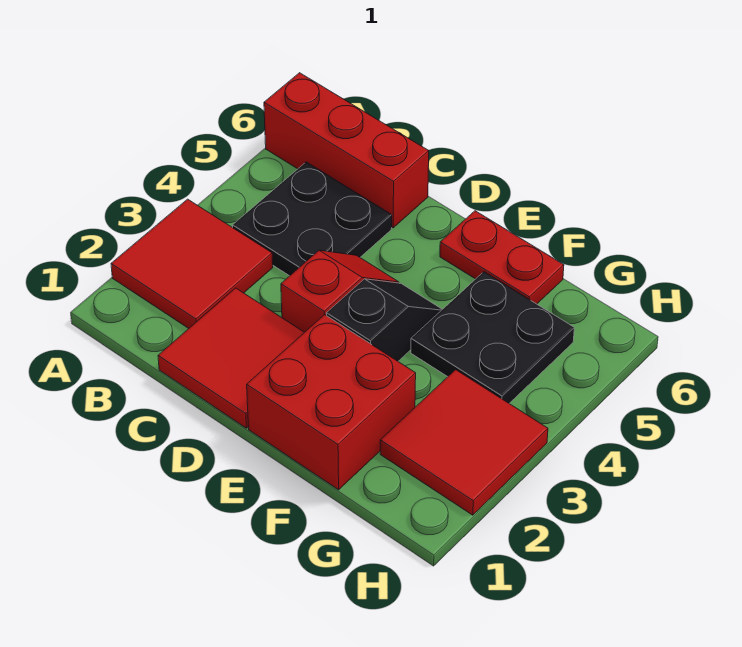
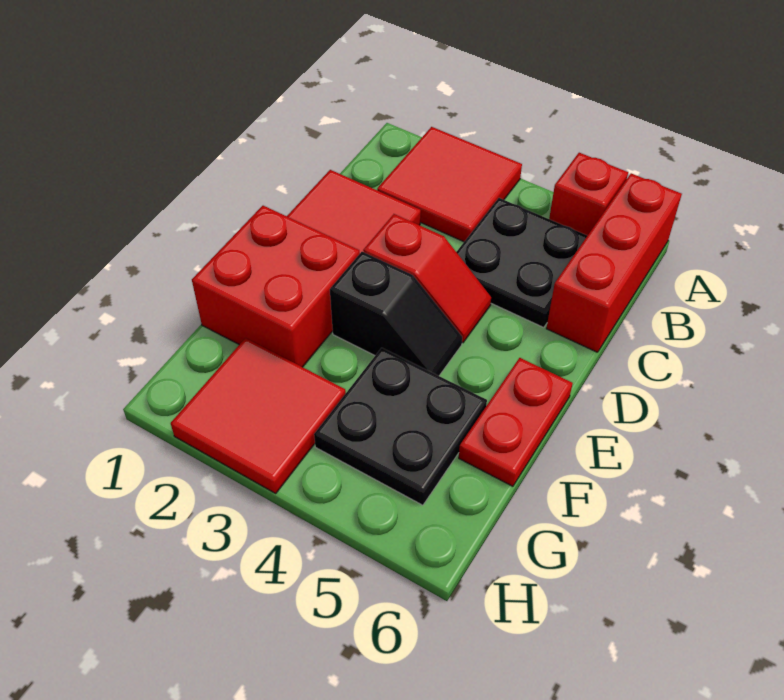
none -> red brick A5 level 1

